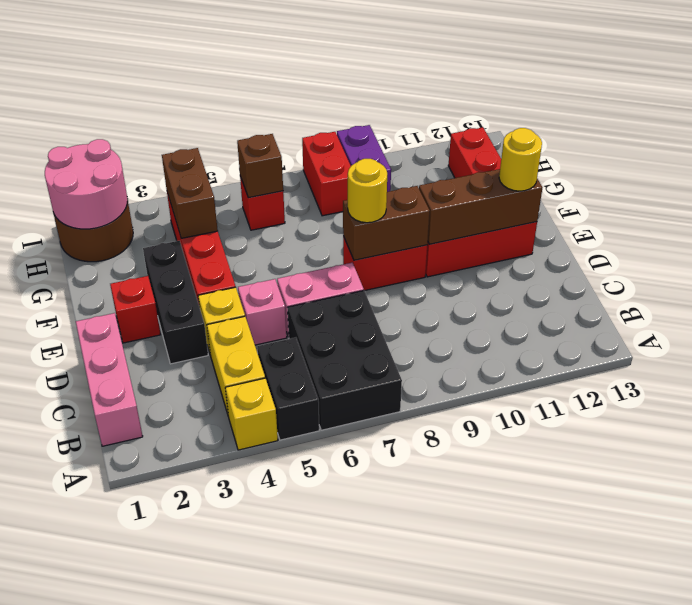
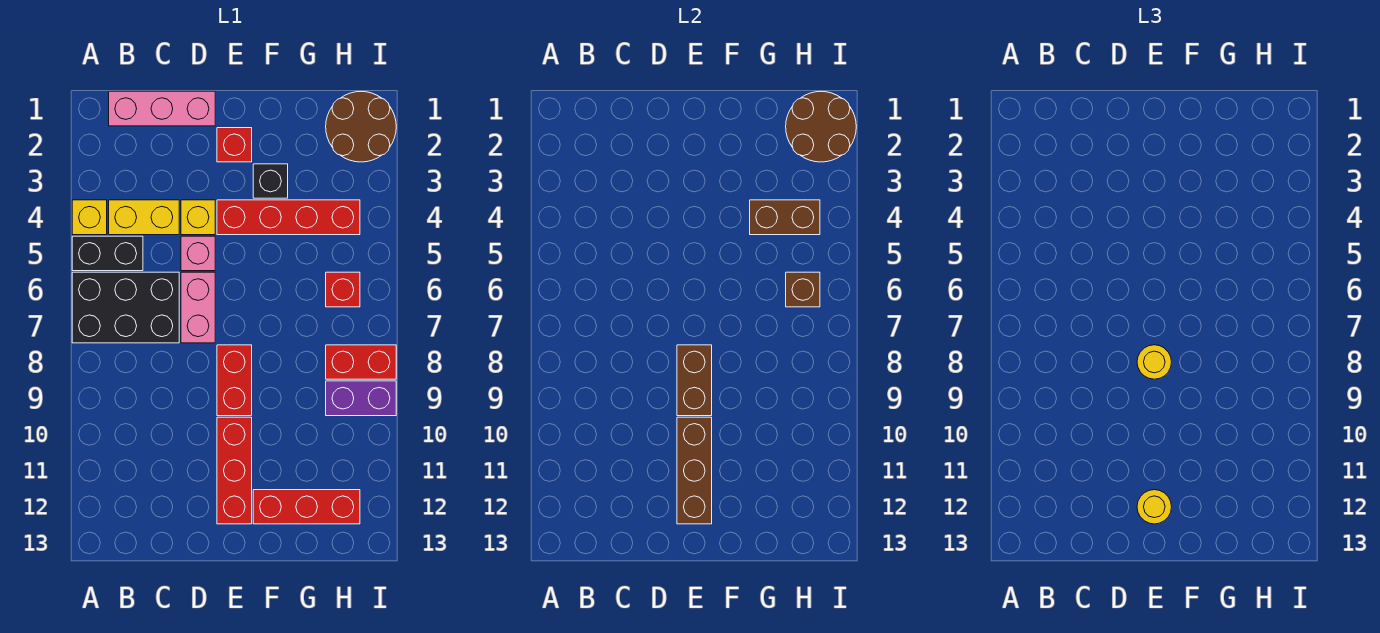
black brick D3:F3 level 1 -> black brick F3 level 1
pink round brick H1:I2 level 2 -> brown round brick H1:I2 level 2

